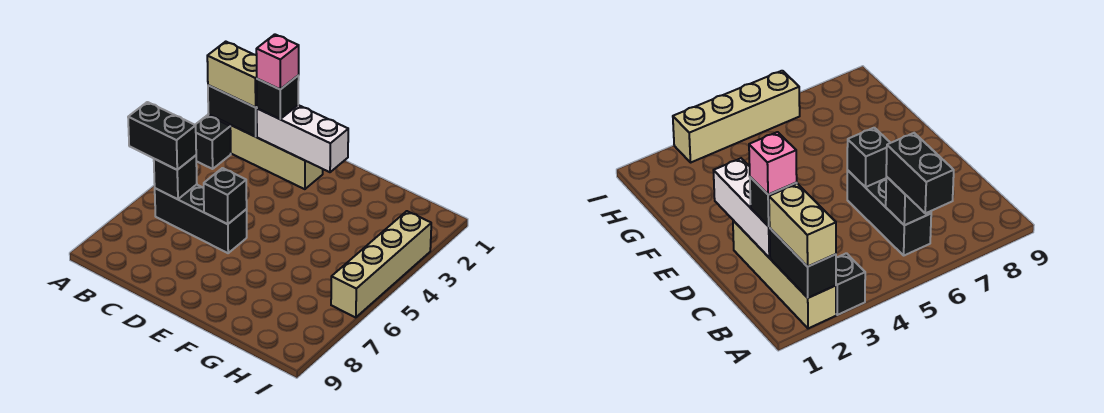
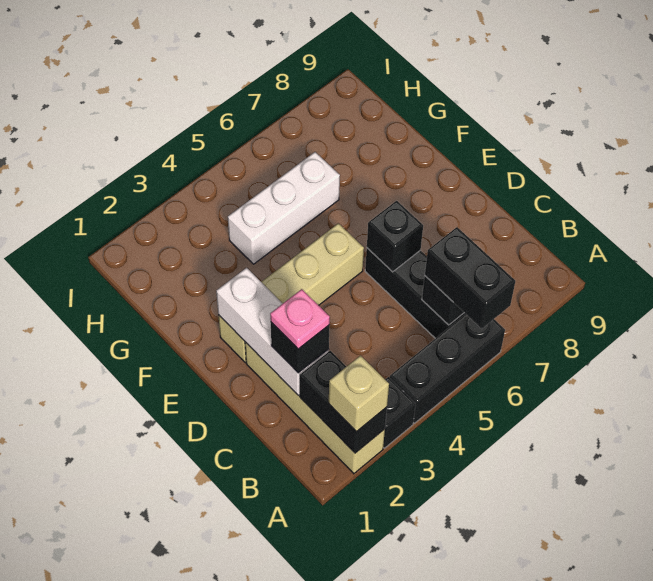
tan brick A2:B2 level 3 -> tan brick A2 level 3
none -> black brick A4:A6 level 1
pink brick C2 level 4 -> pink plate C2 level 4
none -> white brick G4:G6 level 1
tan brick I3:I6 level 1 -> tan brick E2:E5 level 1

